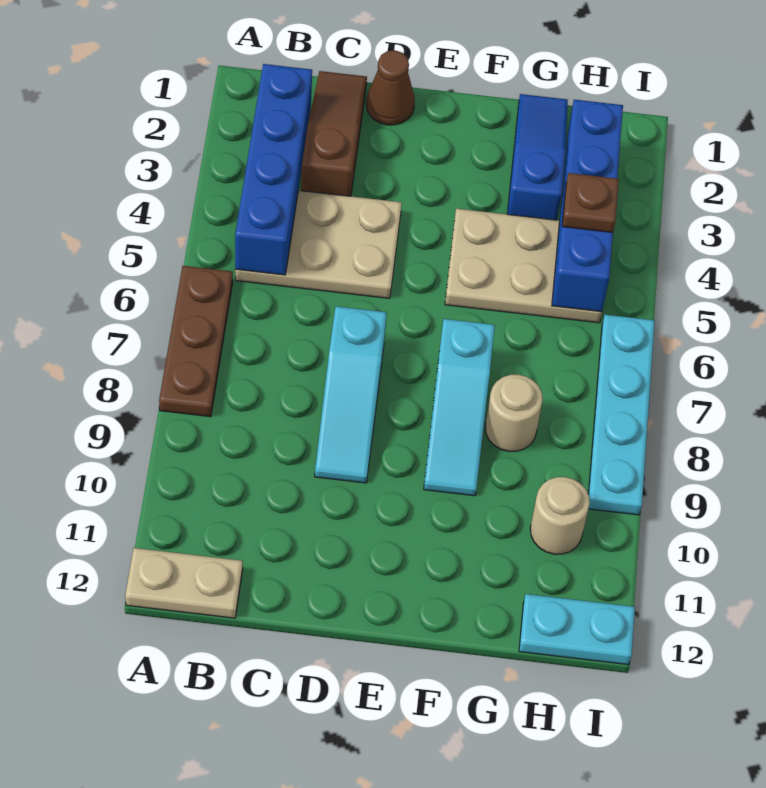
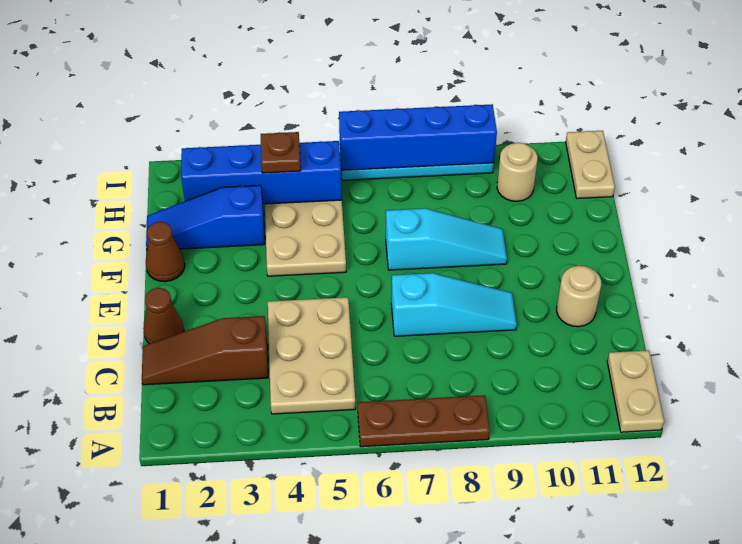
blue brick B2:B5 level 2 -> blue brick I6:I9 level 2
none -> brown cone F1 level 1
tan round brick G8 level 1 -> tan round brick D11 level 1
cyan plate H12:I12 level 1 -> tan plate H12:I12 level 1

